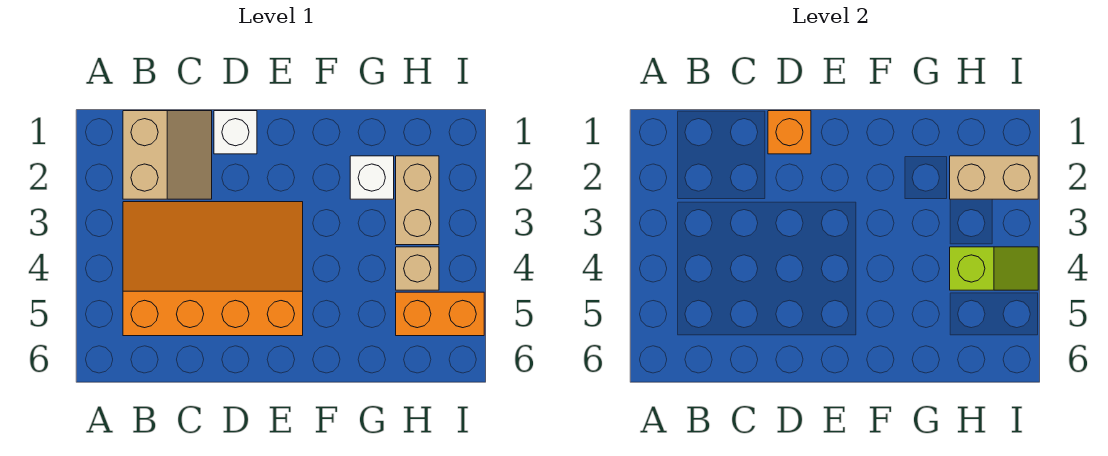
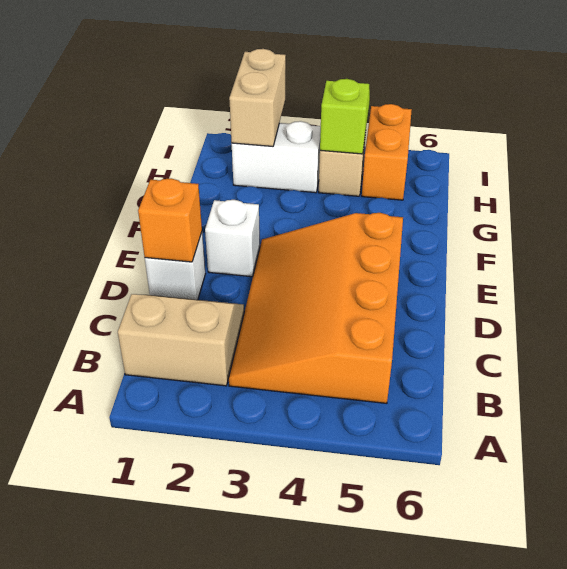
white brick G2 level 1 -> white brick E2 level 1
tan brick H2:H3 level 1 -> white brick H2:H3 level 1

